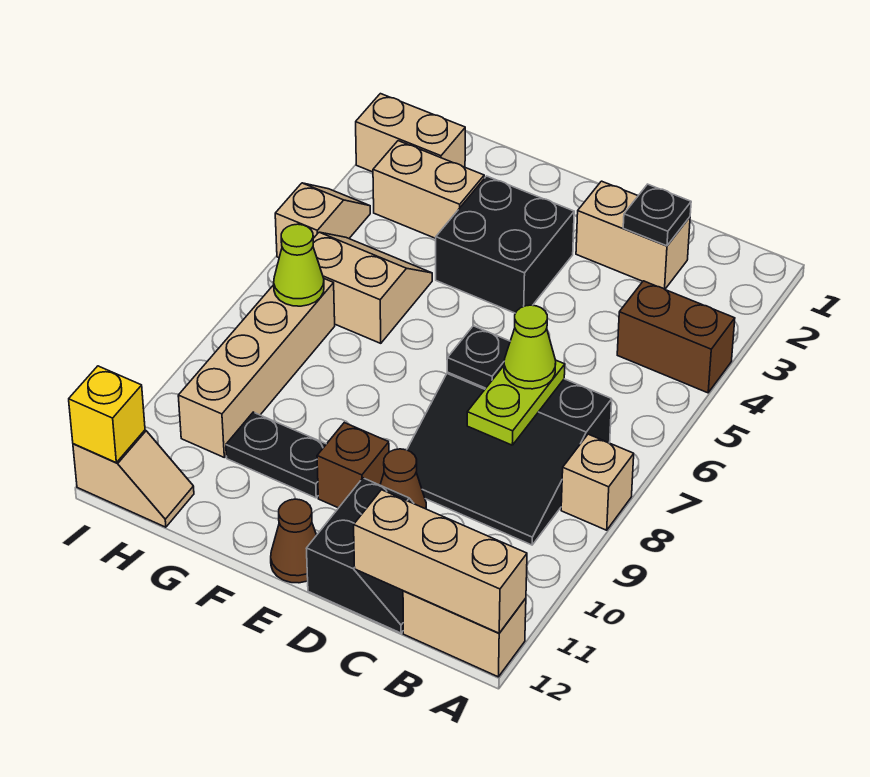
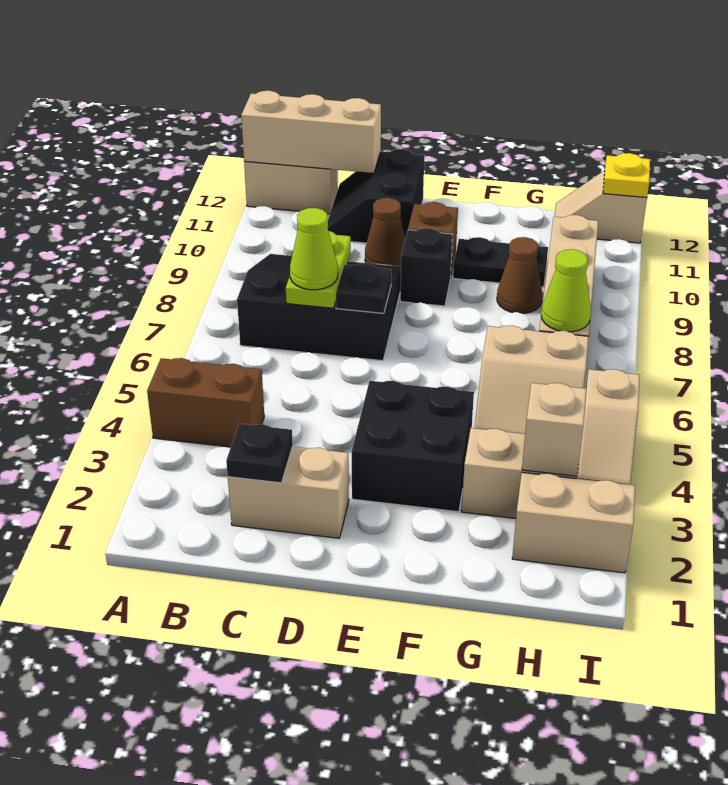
tan brick A8 level 1 -> tan brick H3 level 2
none -> black brick E9 level 1
brown cone E12 level 1 -> brown cone G9 level 1
yellow brick I12 level 2 -> yellow plate I12 level 2

